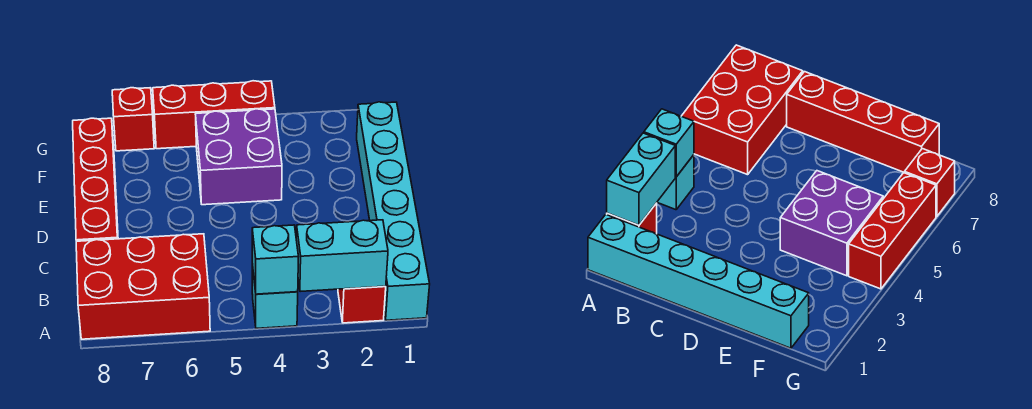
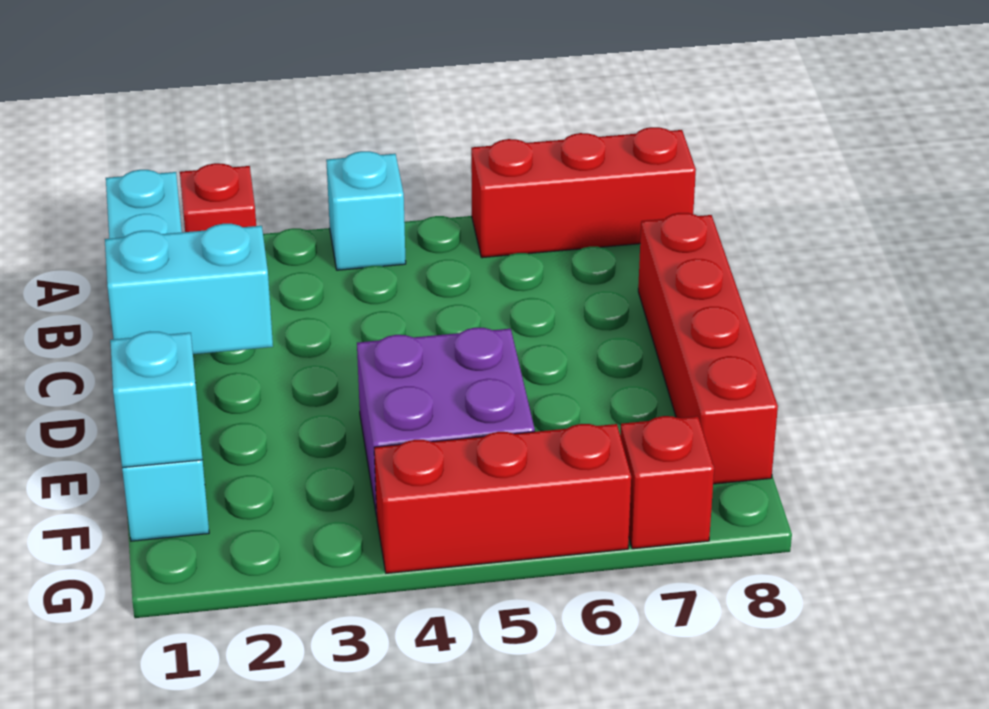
cyan brick A2:A3 level 2 -> cyan brick D1:D2 level 2
cyan brick A4 level 2 -> cyan brick F1 level 2
red brick A6:B8 level 1 -> red brick A6:A8 level 1

